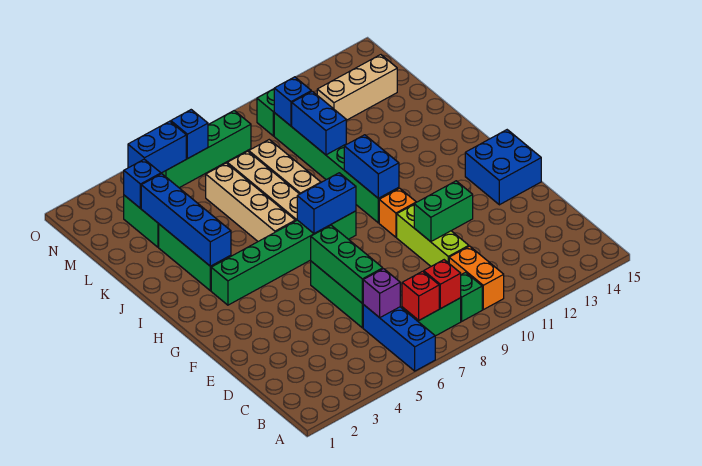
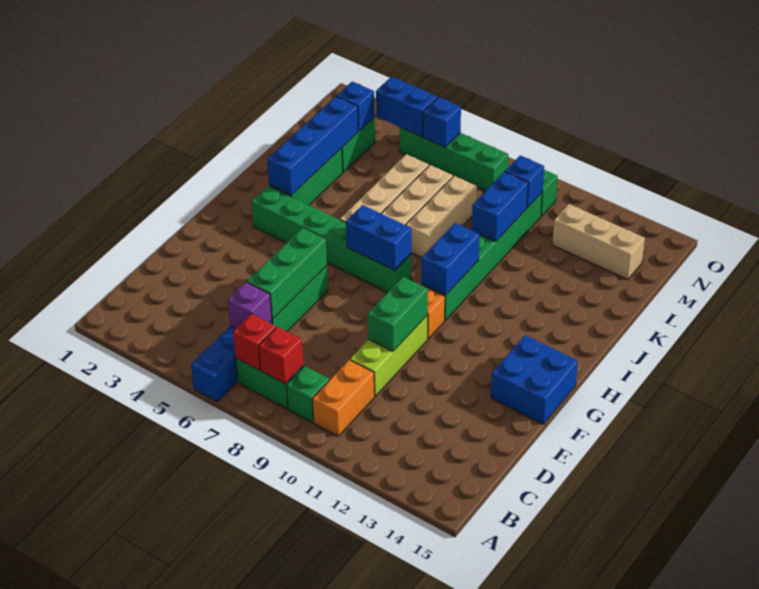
green brick E10:E11 level 2 -> green brick E10:F10 level 2

